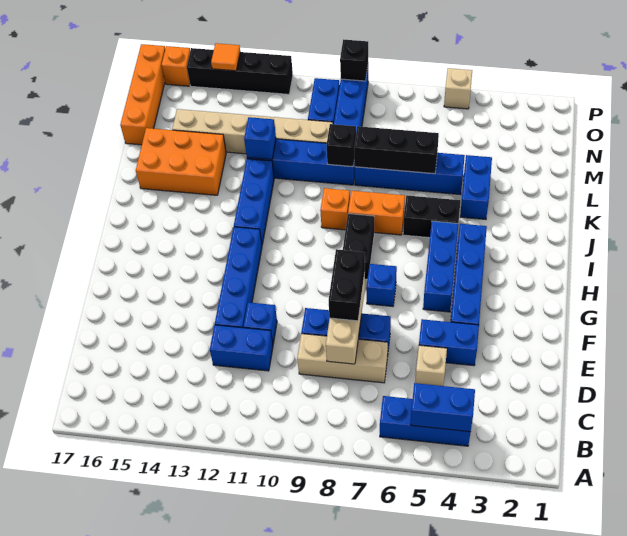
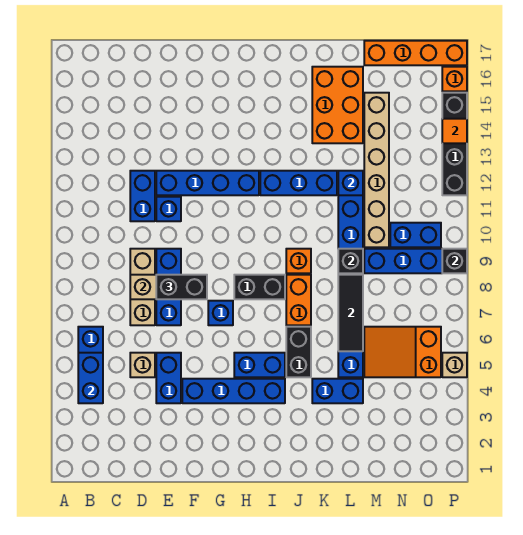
blue brick G5:I5 level 1 -> blue brick H5:I5 level 1
black brick L6:L8 level 2 -> black tile L6:L8 level 2
none -> orange slope M5:O6 level 1 top O

